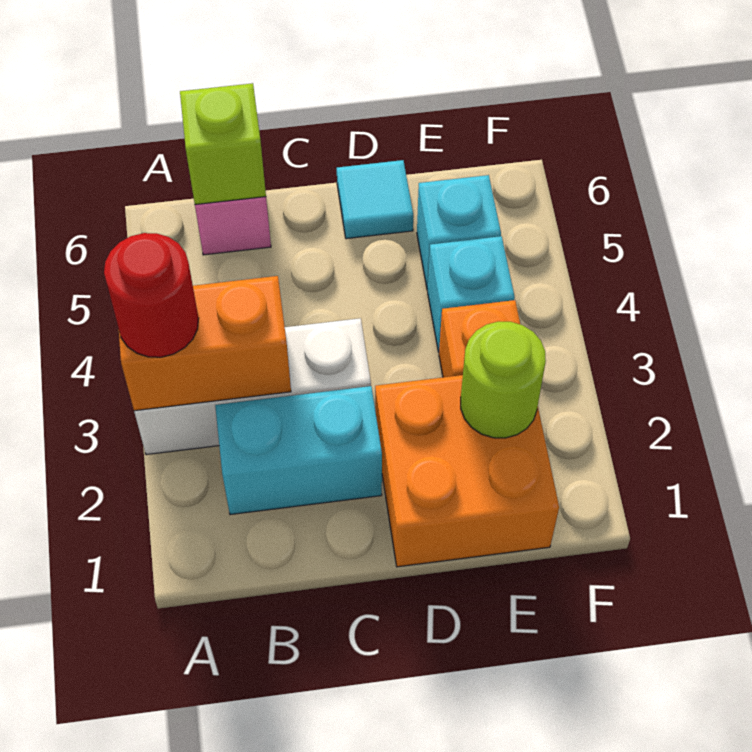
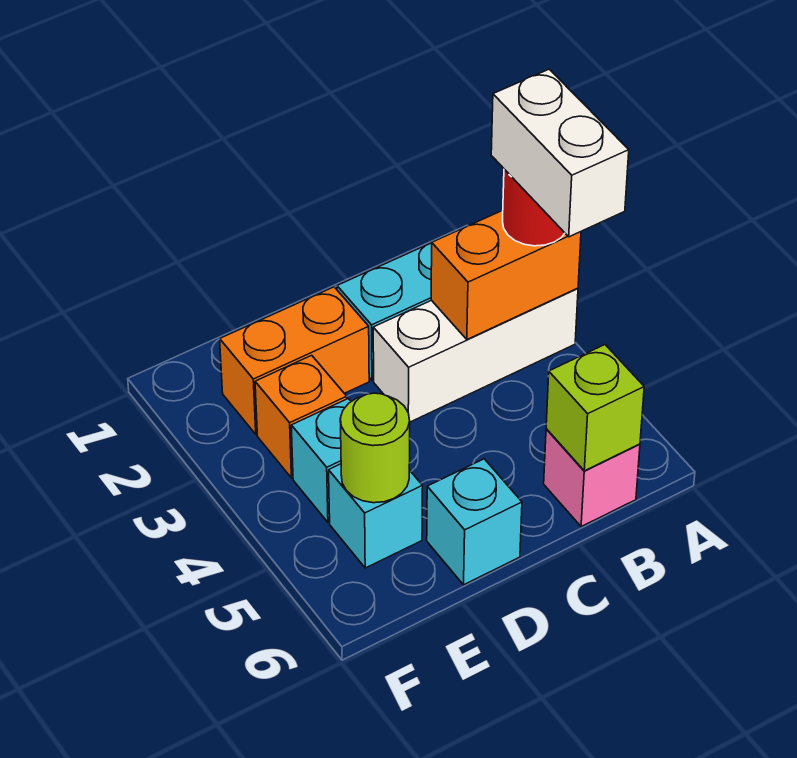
none -> white brick A3:A4 level 4
orange brick D1:E2 level 1 -> orange brick D2:E2 level 1
cyan tile D6 level 1 -> cyan brick D6 level 1
lime round brick E2 level 2 -> lime round brick E5 level 2

